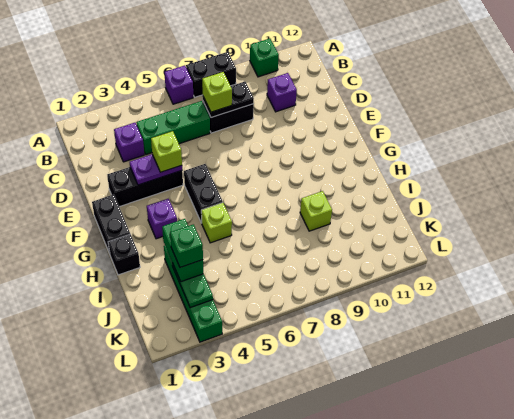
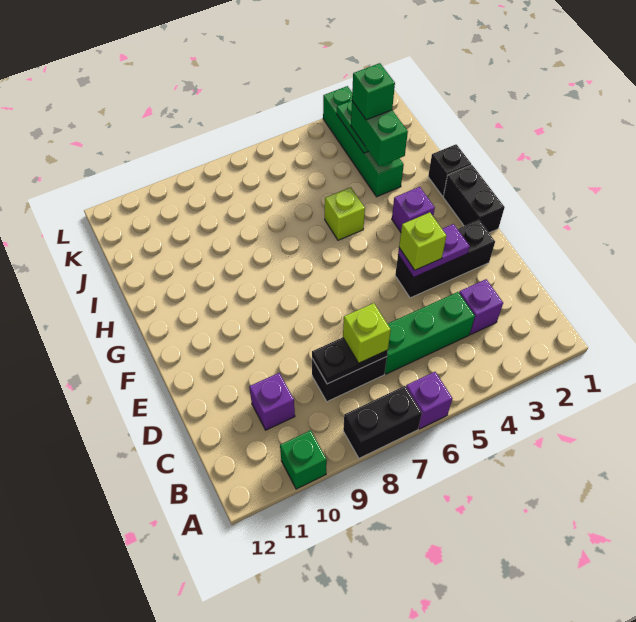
black brick F5:G5 level 1 -> none
lime brick I9 level 1 -> none

